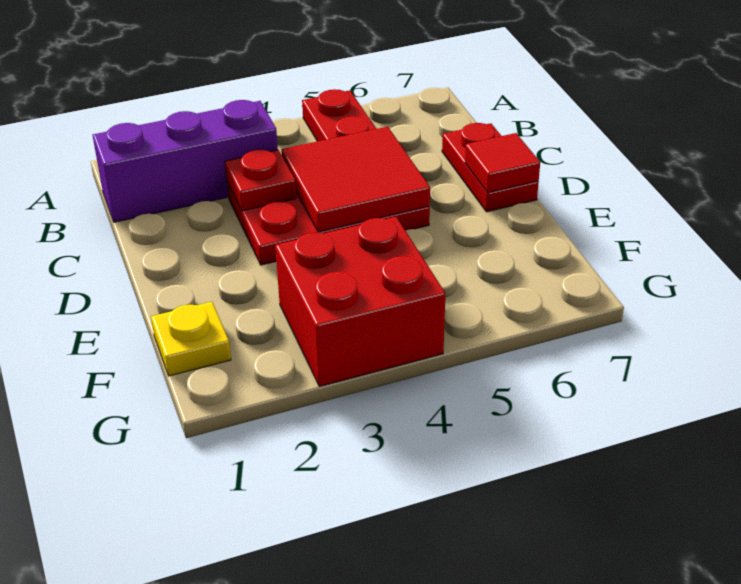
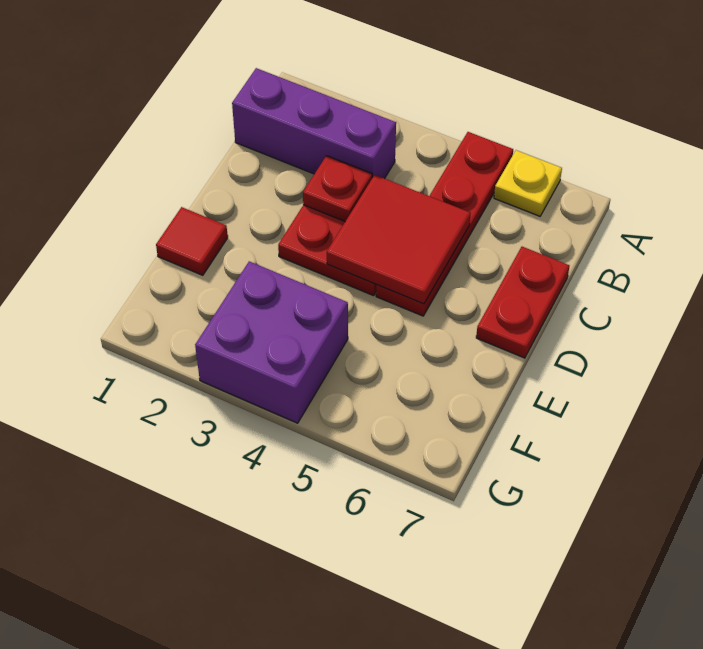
red tile D7 level 2 -> red tile E1 level 1
yellow plate F1 level 1 -> yellow plate A6 level 1
red brick F3:G4 level 1 -> purple brick F3:G4 level 1

